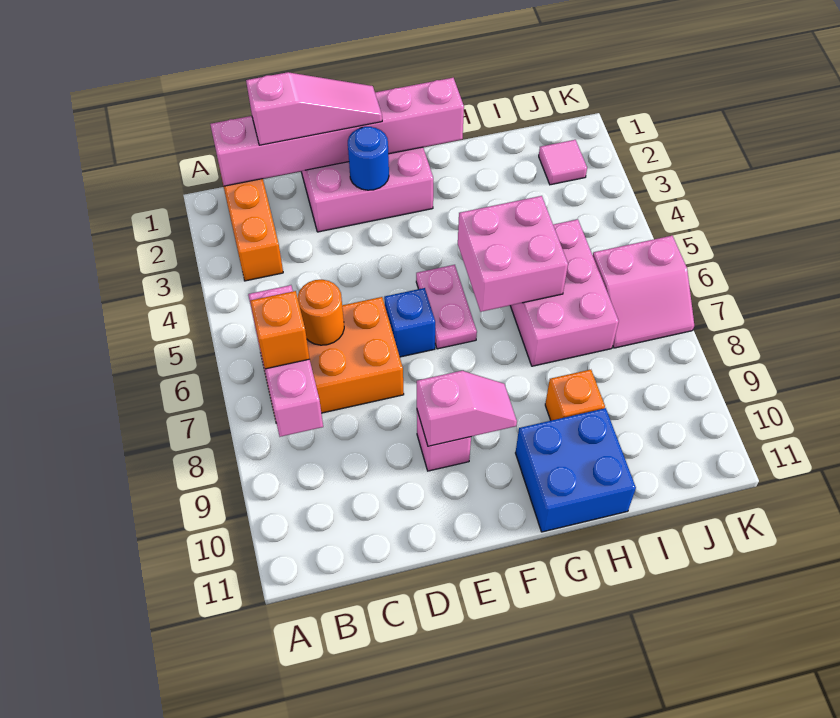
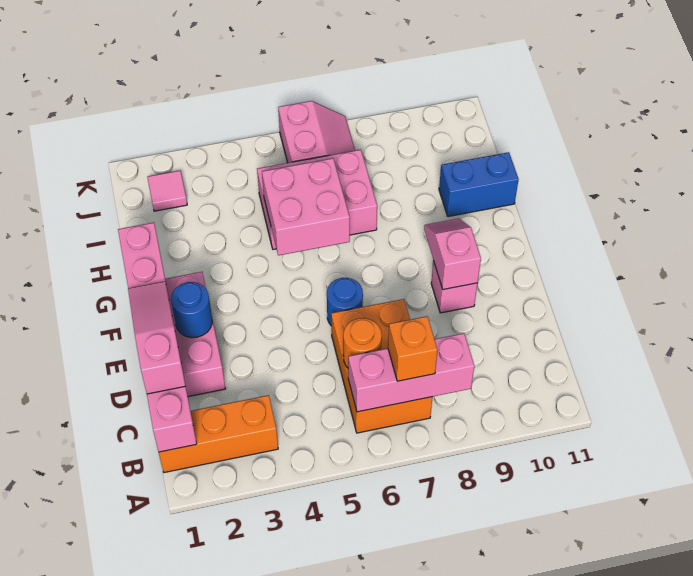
blue brick E6 level 1 -> blue round brick E6 level 1
pink plate F5:F6 level 1 -> none
blue brick G10:H11 level 1 -> blue brick H10:H11 level 1
orange brick H9 level 1 -> none

